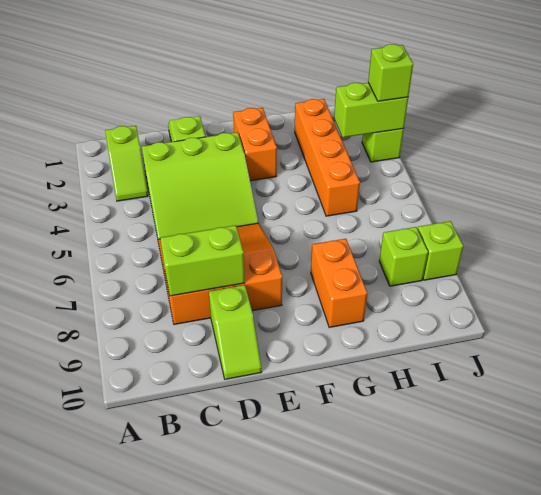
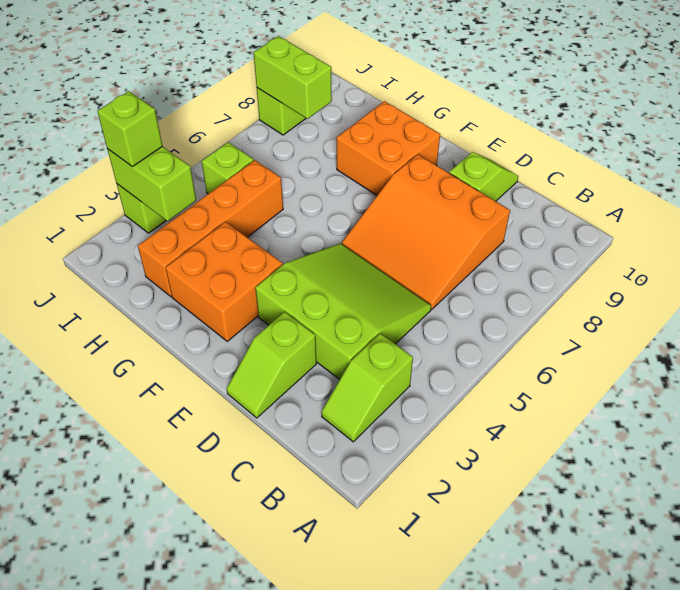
lime slope B2:B3 level 1 top 2 -> lime slope B2:B3 level 1 top 3
lime brick C8:D8 level 2 -> lime brick I8:J8 level 2
orange brick F2:F3 level 1 -> orange brick F2:G3 level 1
orange brick G8:G9 level 1 -> orange brick F8:G9 level 1
lime brick I8 level 1 -> lime brick I5 level 1

